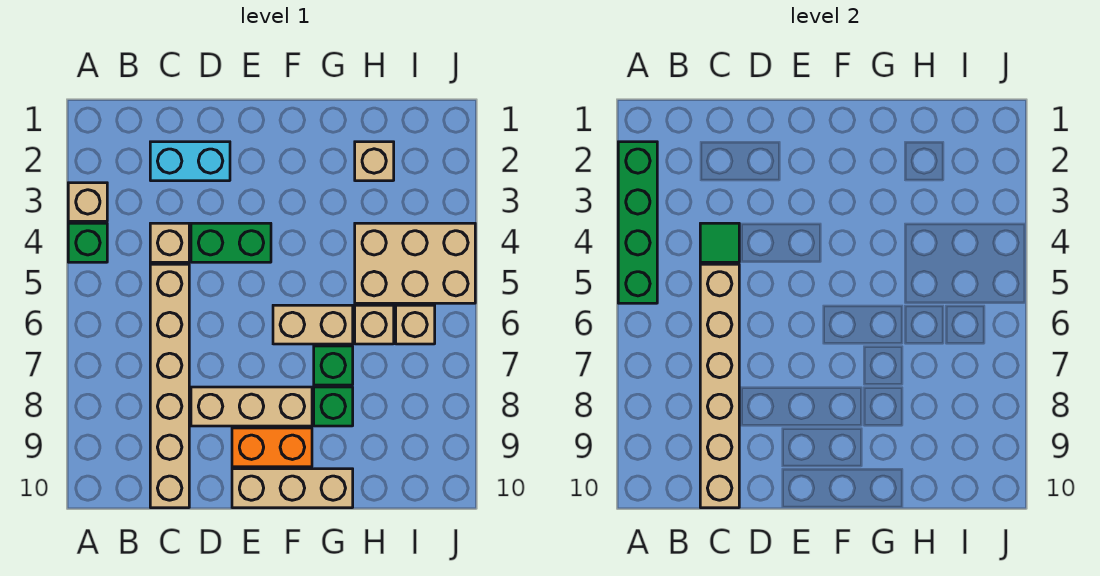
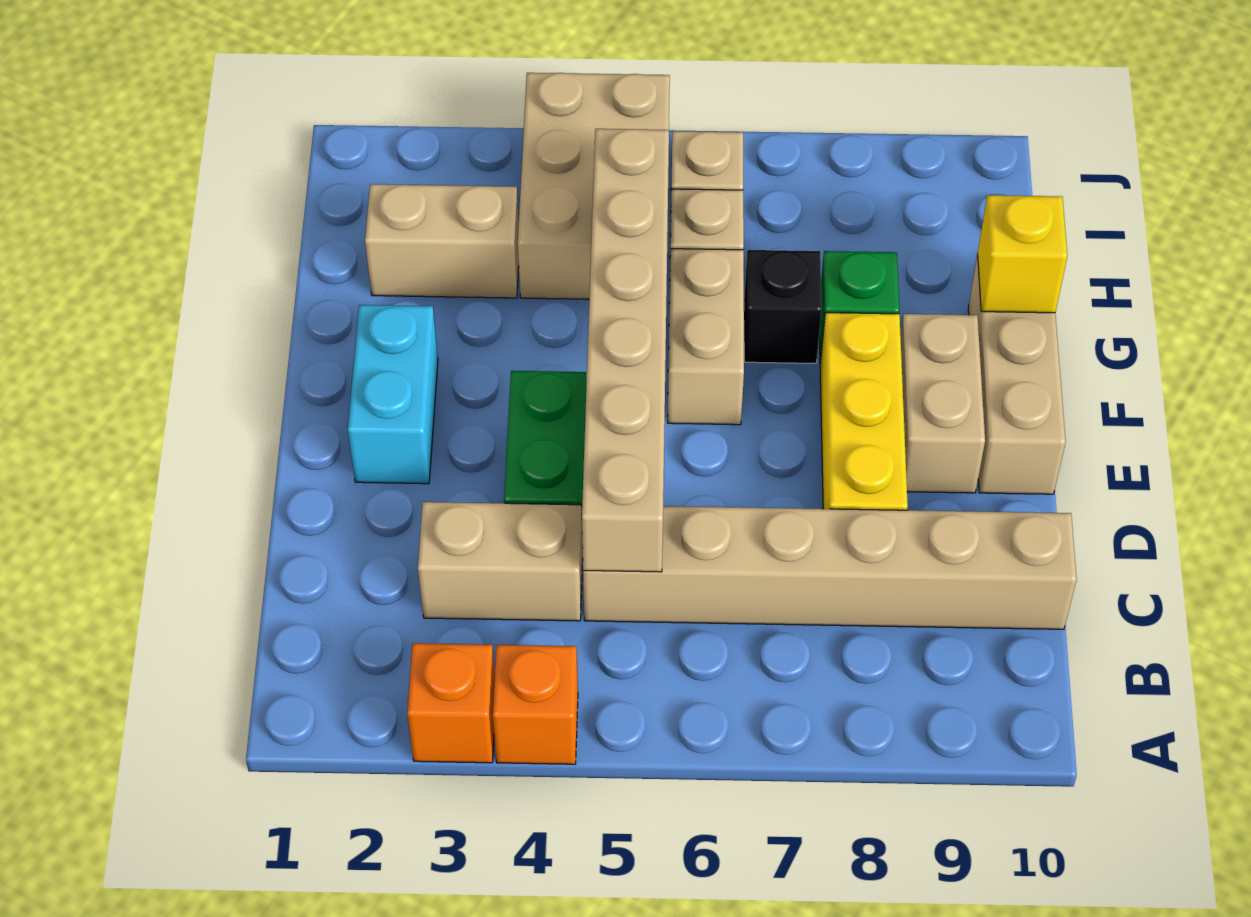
green brick A2:A5 level 2 -> none
tan brick A3 level 1 -> orange brick A3 level 1
green brick A4 level 1 -> orange brick A4 level 1
cyan brick C2:D2 level 1 -> cyan brick E2:F2 level 1
tan brick C4 level 1 -> tan brick C3:C4 level 1
green tile C4 level 2 -> none
tan brick C5:C10 level 2 -> tan brick C5:H5 level 2
tan brick D8:F8 level 1 -> yellow brick D8:F8 level 1
orange brick E9:F9 level 1 -> tan brick E9:F9 level 1
green brick G7 level 1 -> black brick G7 level 1
none -> yellow brick G10 level 2
tan brick H2 level 1 -> tan brick H2:H3 level 1

